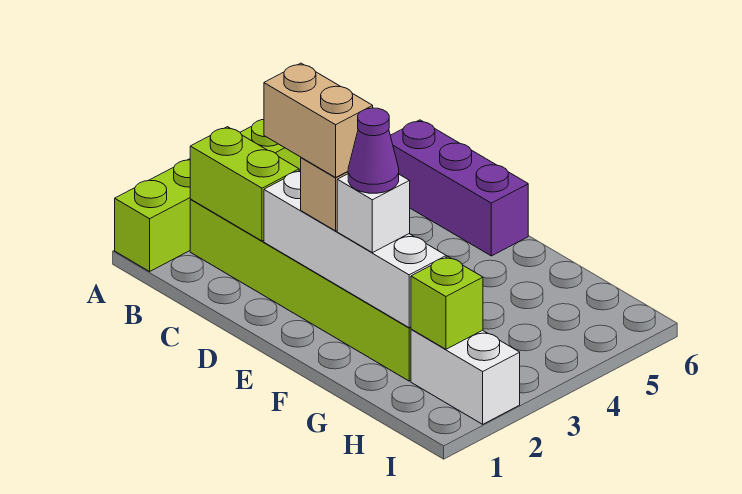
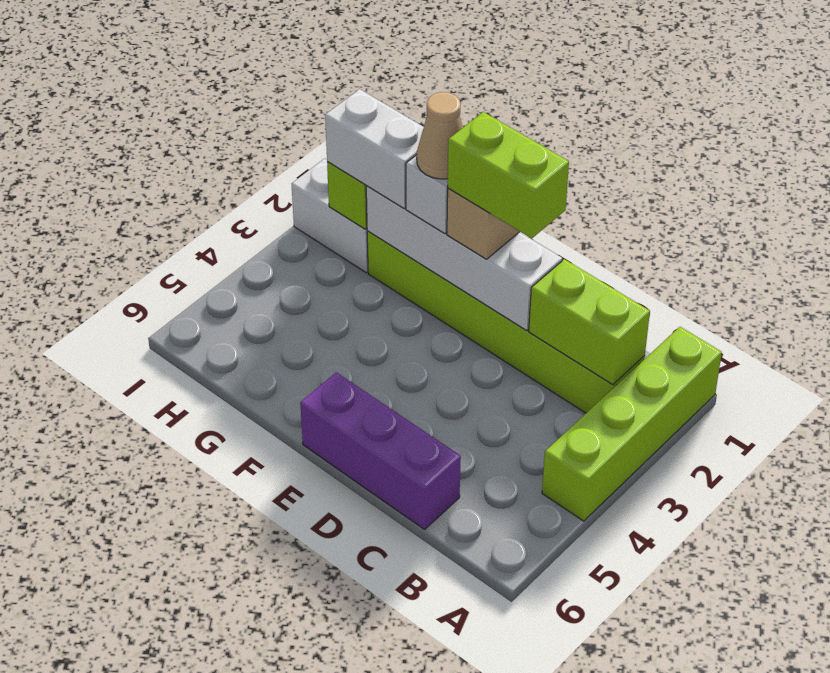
tan brick D2:E2 level 4 -> lime brick D2:E2 level 4
purple cone F2 level 4 -> tan cone F2 level 4
none -> white brick G2:H2 level 3

